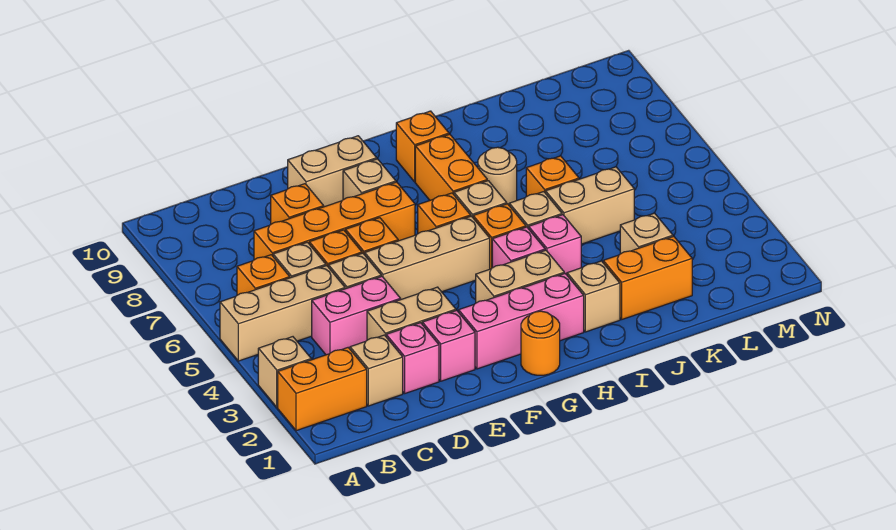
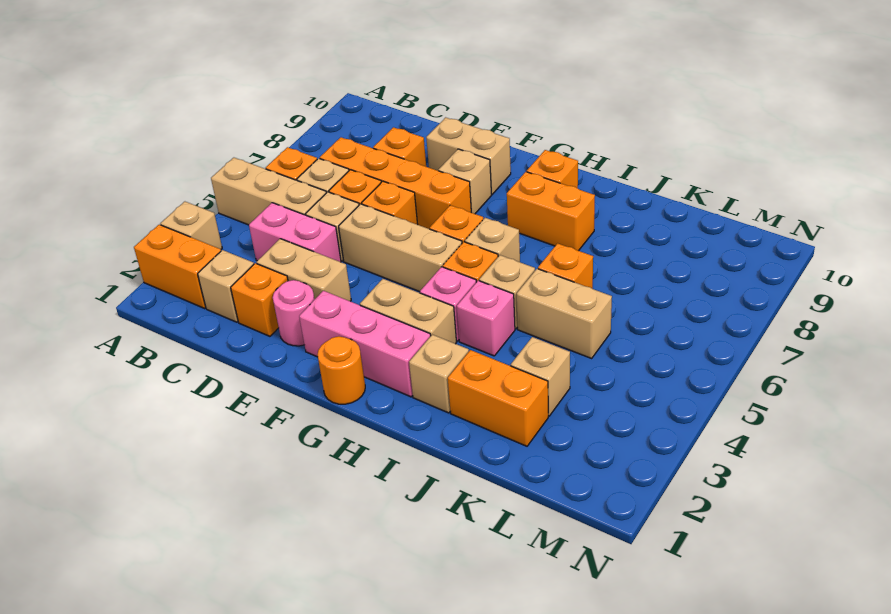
pink brick D2 level 1 -> orange brick D2 level 1
pink brick E2 level 1 -> pink round brick E2 level 1
orange brick H7:H8 level 1 -> orange brick H8:I8 level 1
tan round brick I7 level 1 -> none

